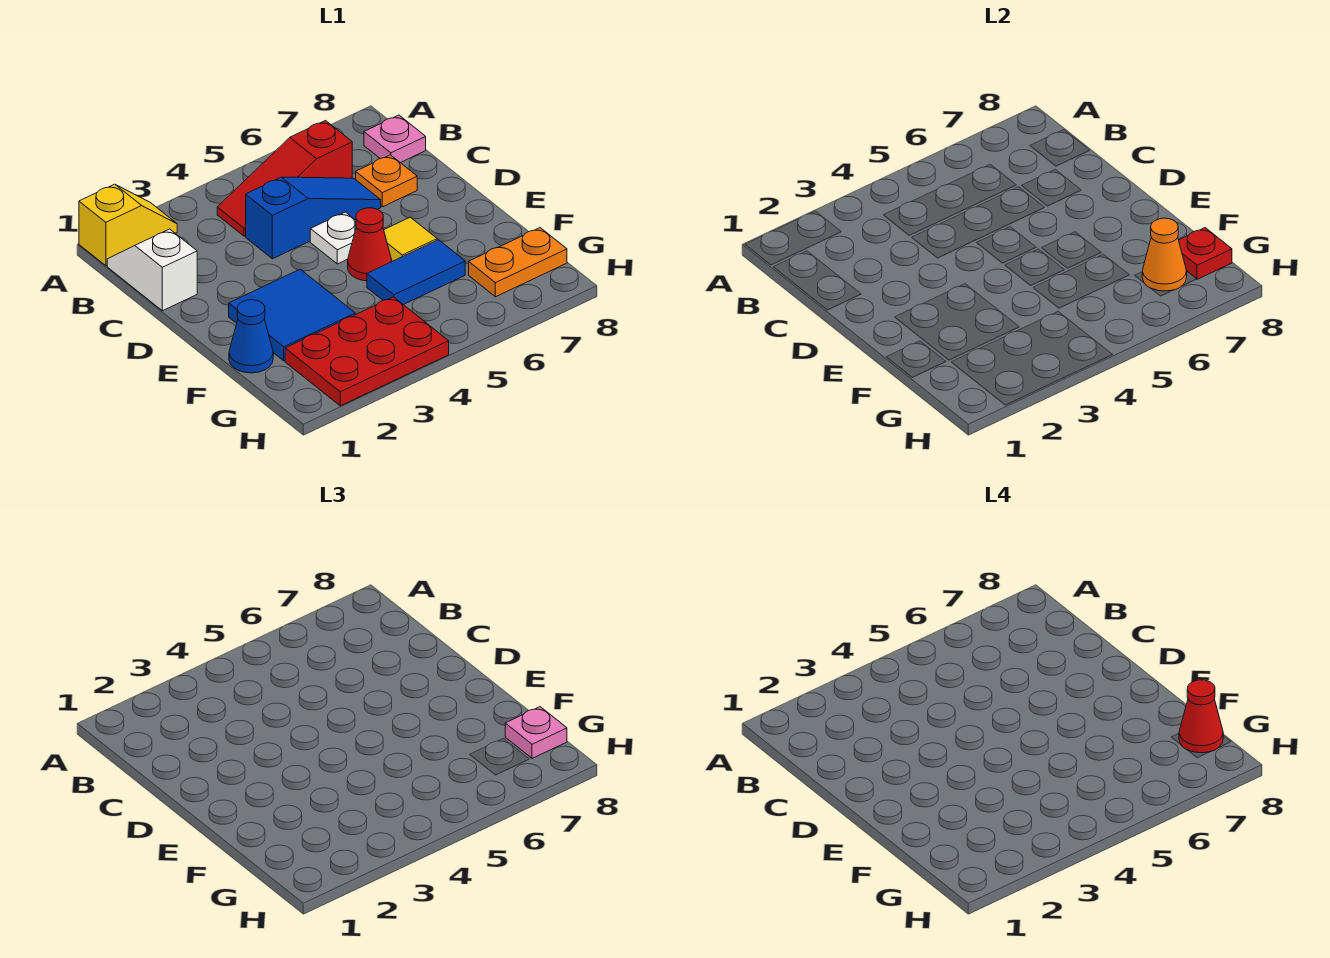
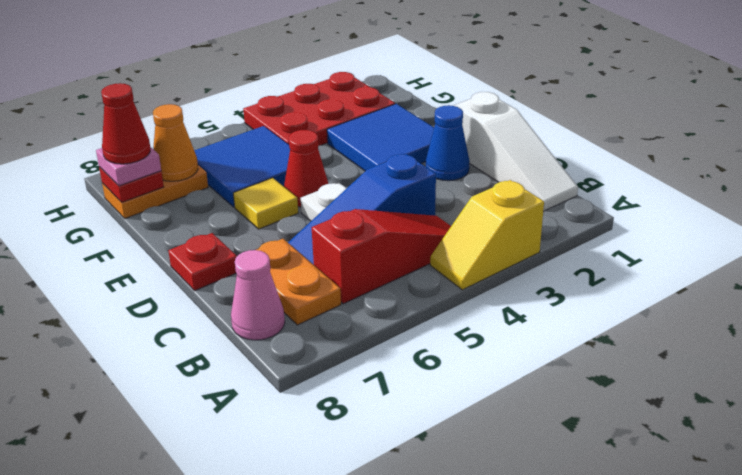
yellow slope A1:A2 level 1 top 1 -> yellow slope A3:A4 level 1 top 3
white slope B1:C1 level 1 top C -> white slope B1:D1 level 1 top D
pink plate B8 level 1 -> pink cone B8 level 1
orange plate C7 level 1 -> orange plate B7:C7 level 1
none -> red plate D8 level 1
blue cone F1 level 1 -> blue cone D2 level 1
blue tile F5:F6 level 1 -> blue tile F5:G6 level 1

